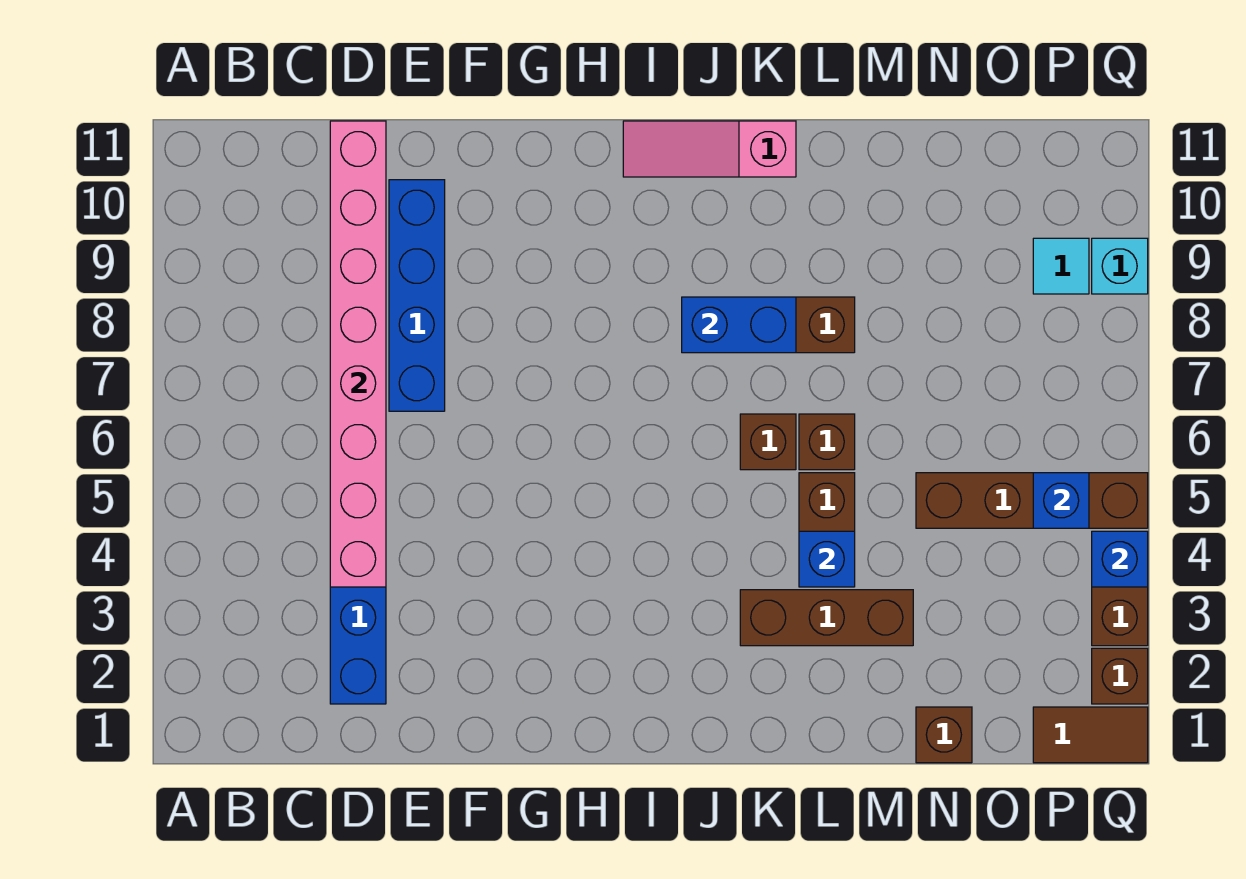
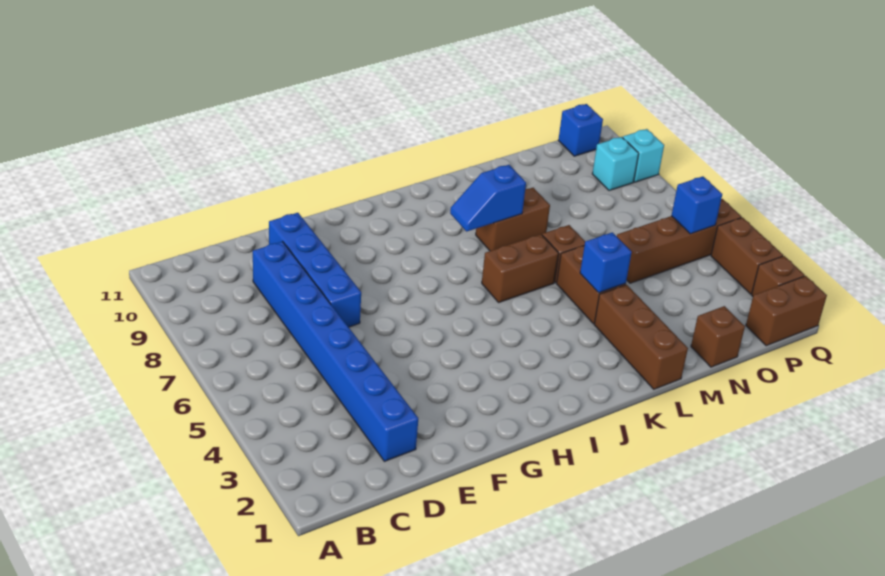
pink brick D4:D11 level 2 -> none
pink slope I11:K11 level 1 top K -> none
blue brick J8:K8 level 2 -> blue slope J8:K8 level 2 top K
brown brick K3:M3 level 1 -> brown brick L1:L3 level 1
brown brick K6 level 1 -> brown brick J6:K6 level 1
brown tile P1:Q1 level 1 -> brown brick P1:Q1 level 1
cyan tile P9 level 1 -> cyan brick P9 level 1
blue brick Q4 level 2 -> blue brick P11 level 1

